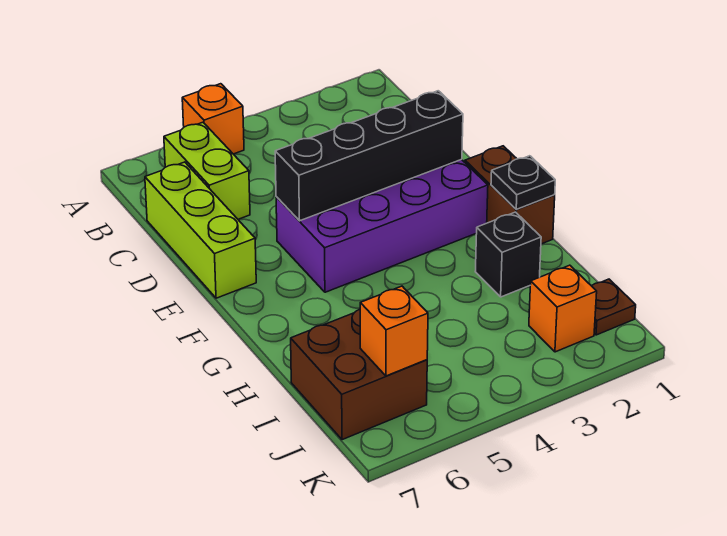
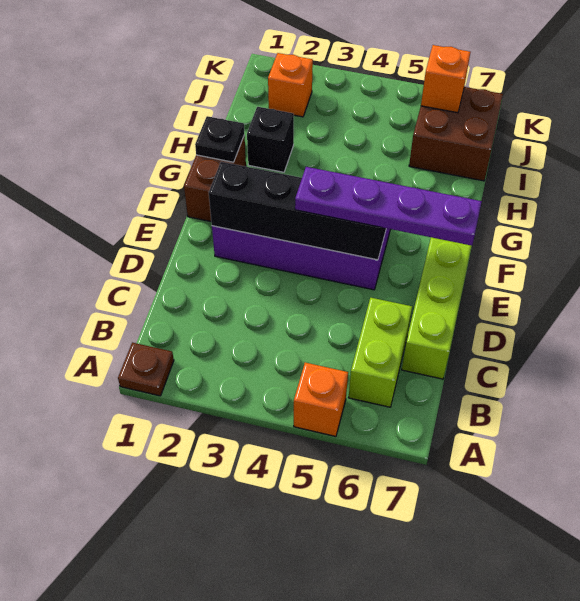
none -> purple plate E4:E7 level 3
brown plate J1 level 1 -> brown plate A1 level 1

